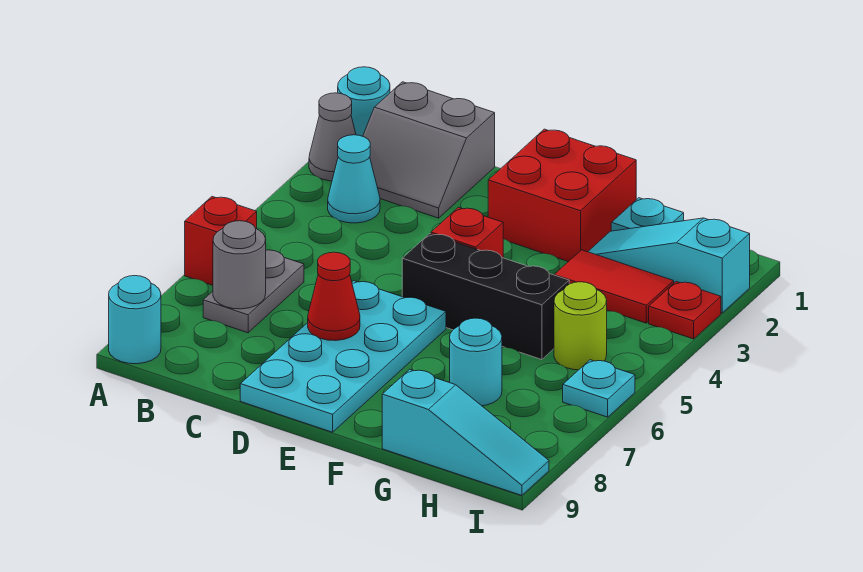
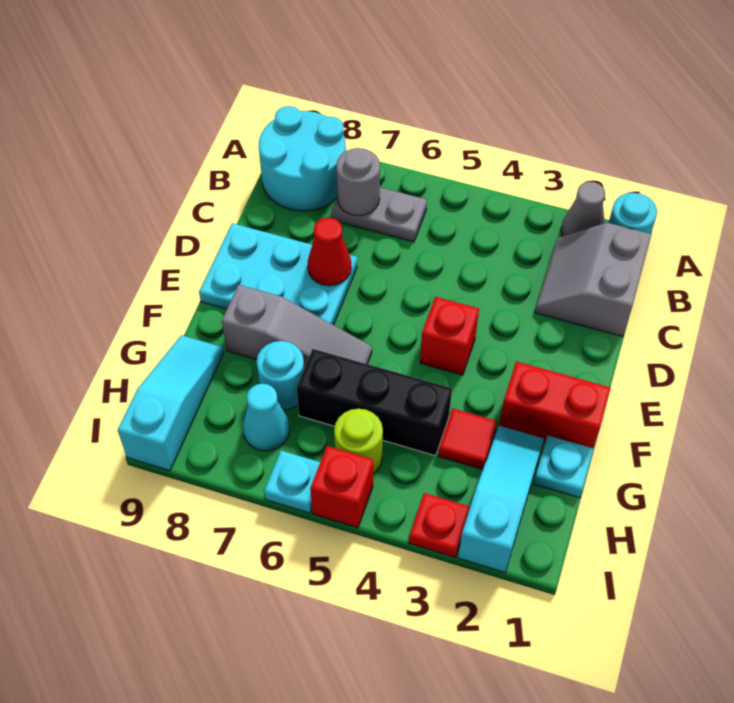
red brick A6 level 1 -> red brick I5 level 1
cyan round brick A9 level 1 -> cyan round brick A8:B9 level 1
cyan cone B3 level 1 -> cyan cone H7 level 1
cyan plate D6:E9 level 1 -> cyan plate D7:E9 level 1
red brick E1:F2 level 1 -> red brick F1:F2 level 1
black brick E5:G5 level 1 -> black brick G4:G6 level 1
none -> grey slope F6:F8 level 1 top 8
red tile G3:H3 level 1 -> red tile G3 level 1
cyan slope G9:I9 level 1 top G -> cyan slope G9:I9 level 1 top I

